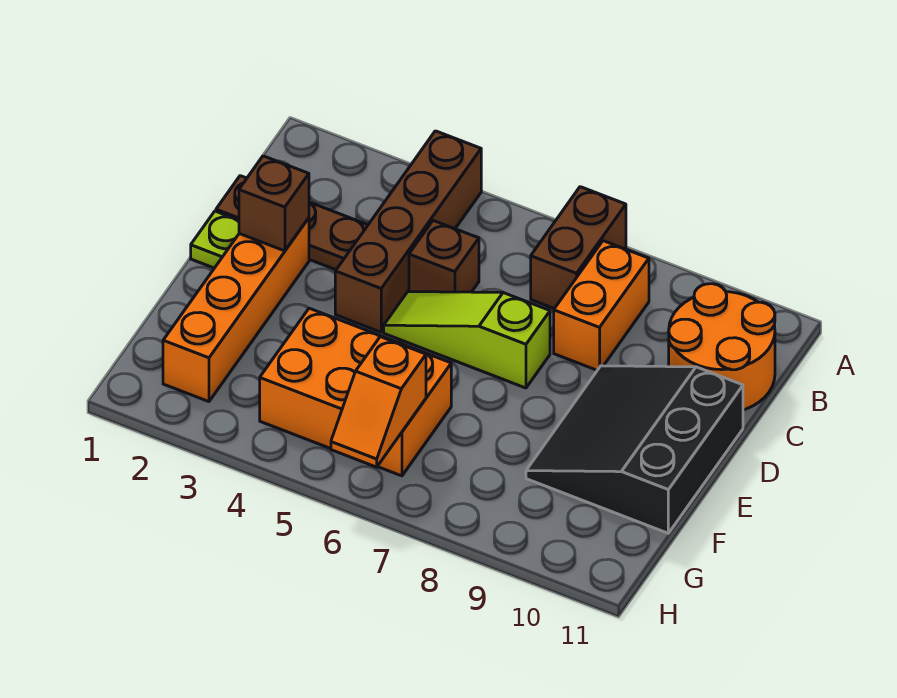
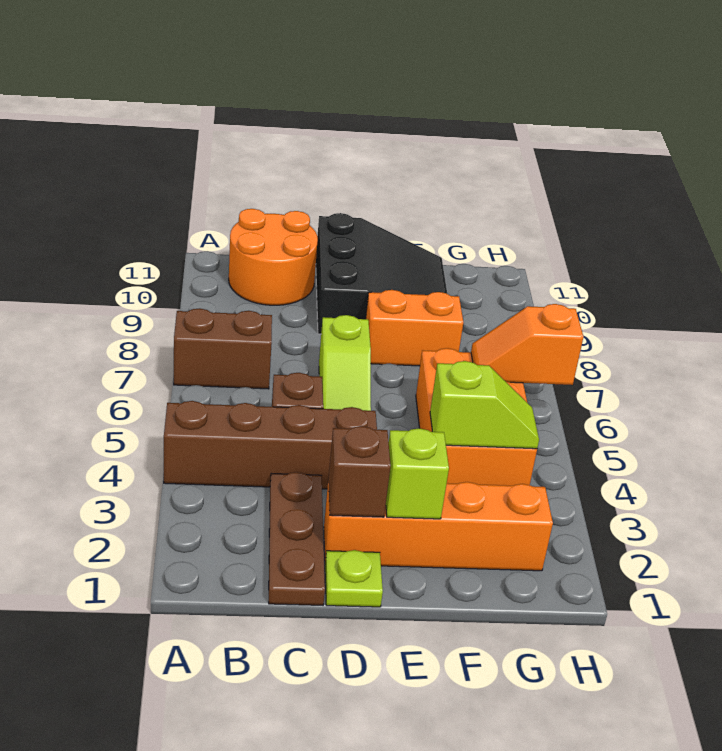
orange brick B8:C8 level 1 -> orange brick E8:F8 level 1
black slope D9:F11 level 1 top 11 -> black slope D9:F11 level 1 top D
none -> lime brick E2 level 2
none -> lime slope F4:G4 level 2 top F
orange slope G6:H6 level 2 top G -> orange slope G6:H6 level 2 top H

